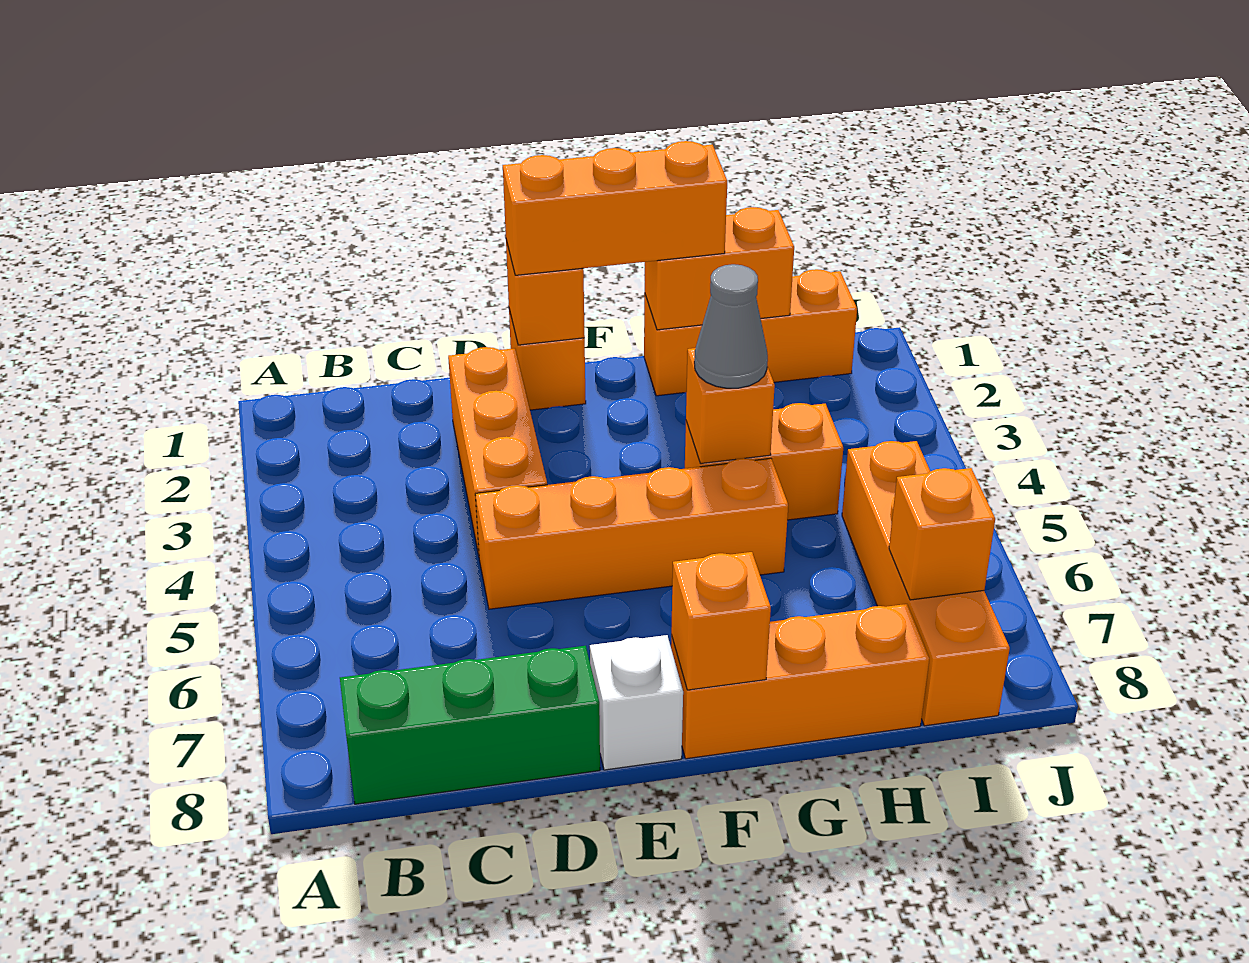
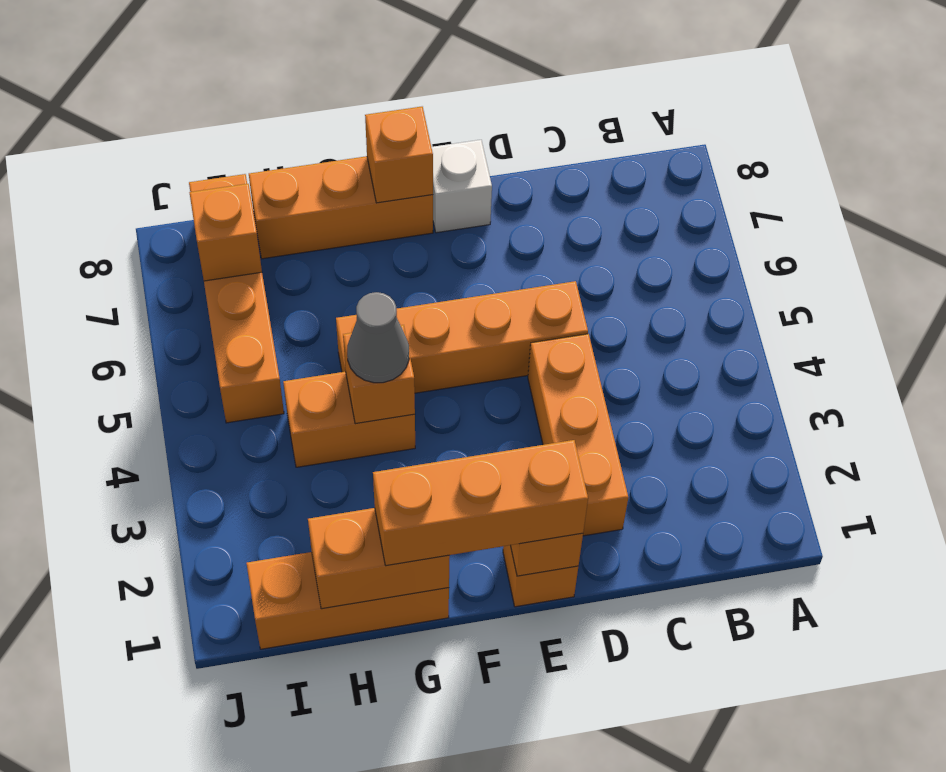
green brick B8:D8 level 1 -> none

